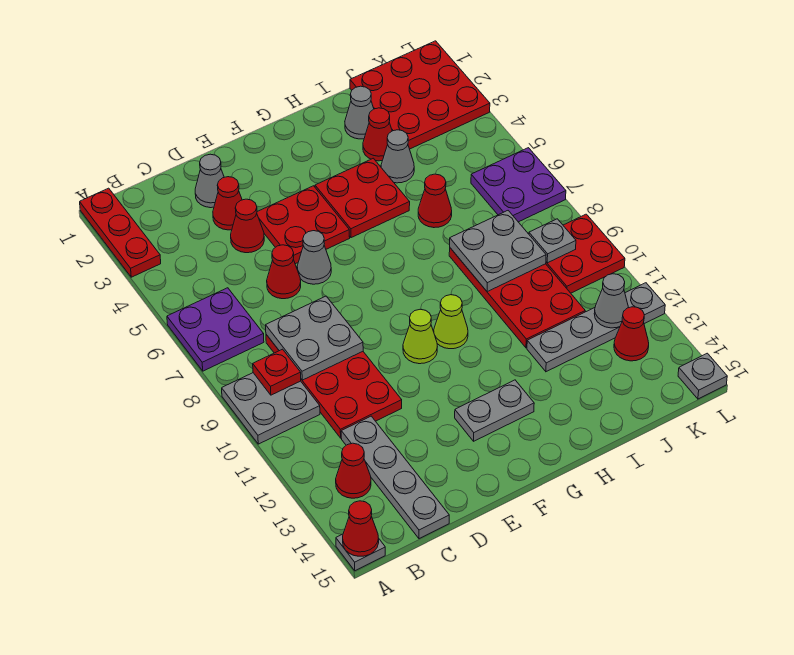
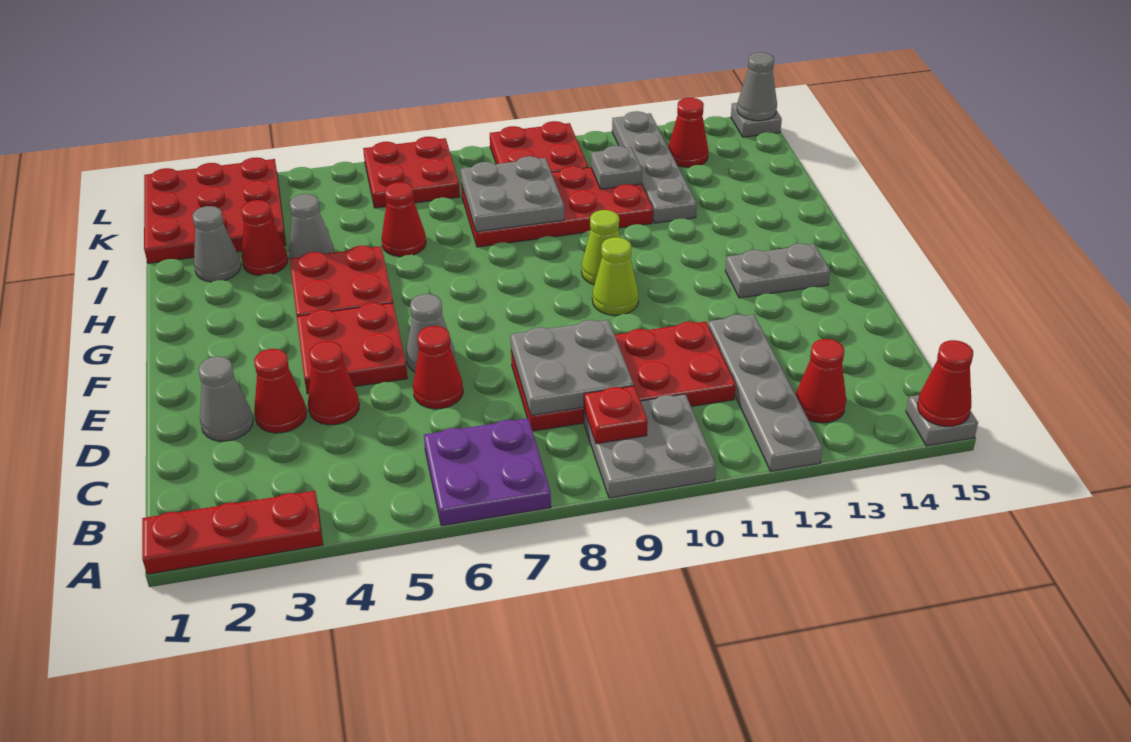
grey plate C12:C15 level 1 -> grey plate A12:D12 level 1
grey plate F13:G13 level 1 -> grey plate F13:F14 level 1
purple plate K6:L7 level 1 -> red plate K6:L7 level 1
grey plate K9 level 2 -> grey plate J11 level 2
grey cone K12 level 2 -> grey cone L15 level 2

